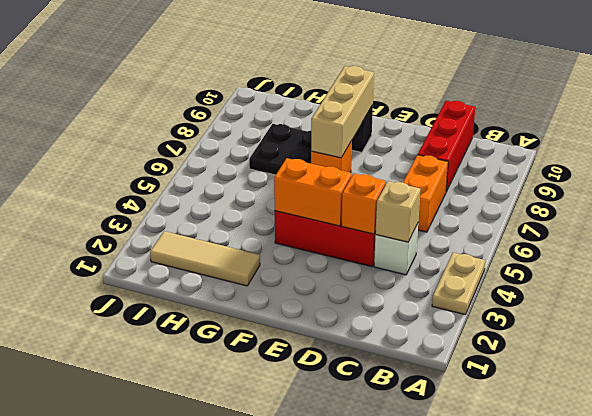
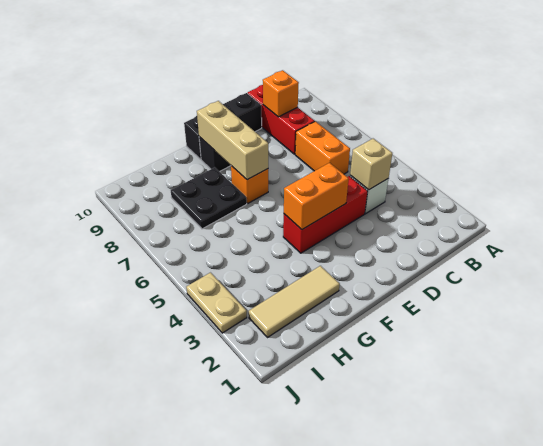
tan plate A3:A4 level 1 -> tan plate J3:J4 level 1
orange brick D4 level 2 -> orange brick C9 level 2
none -> black brick D10:F10 level 1

